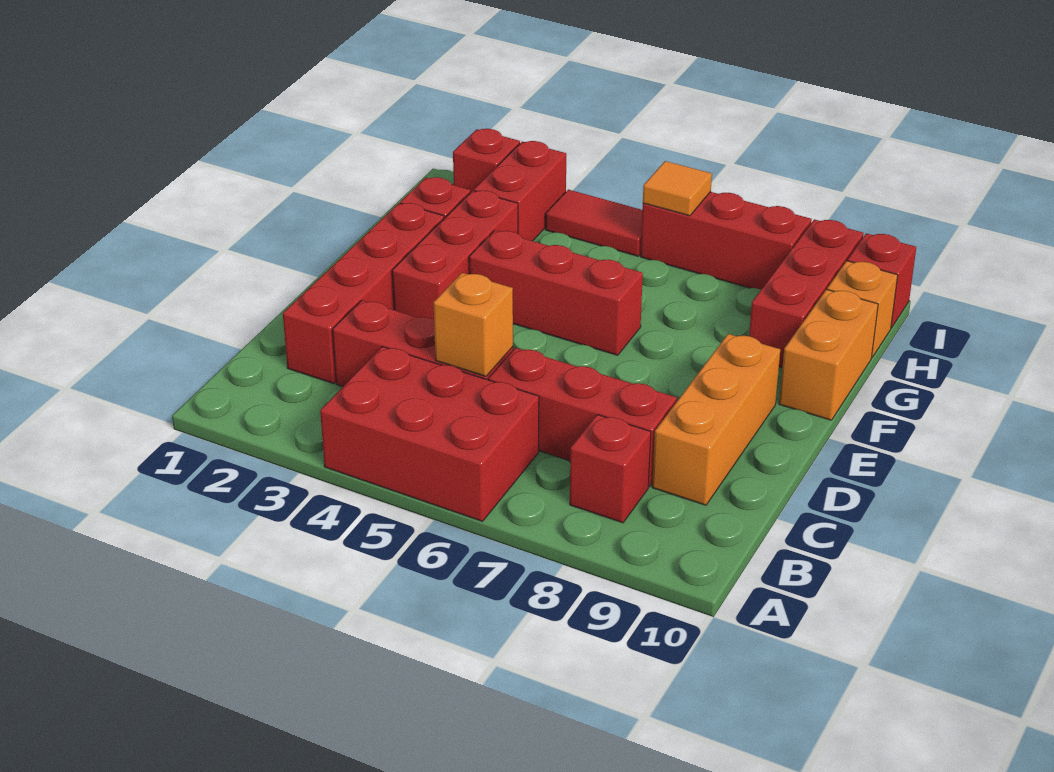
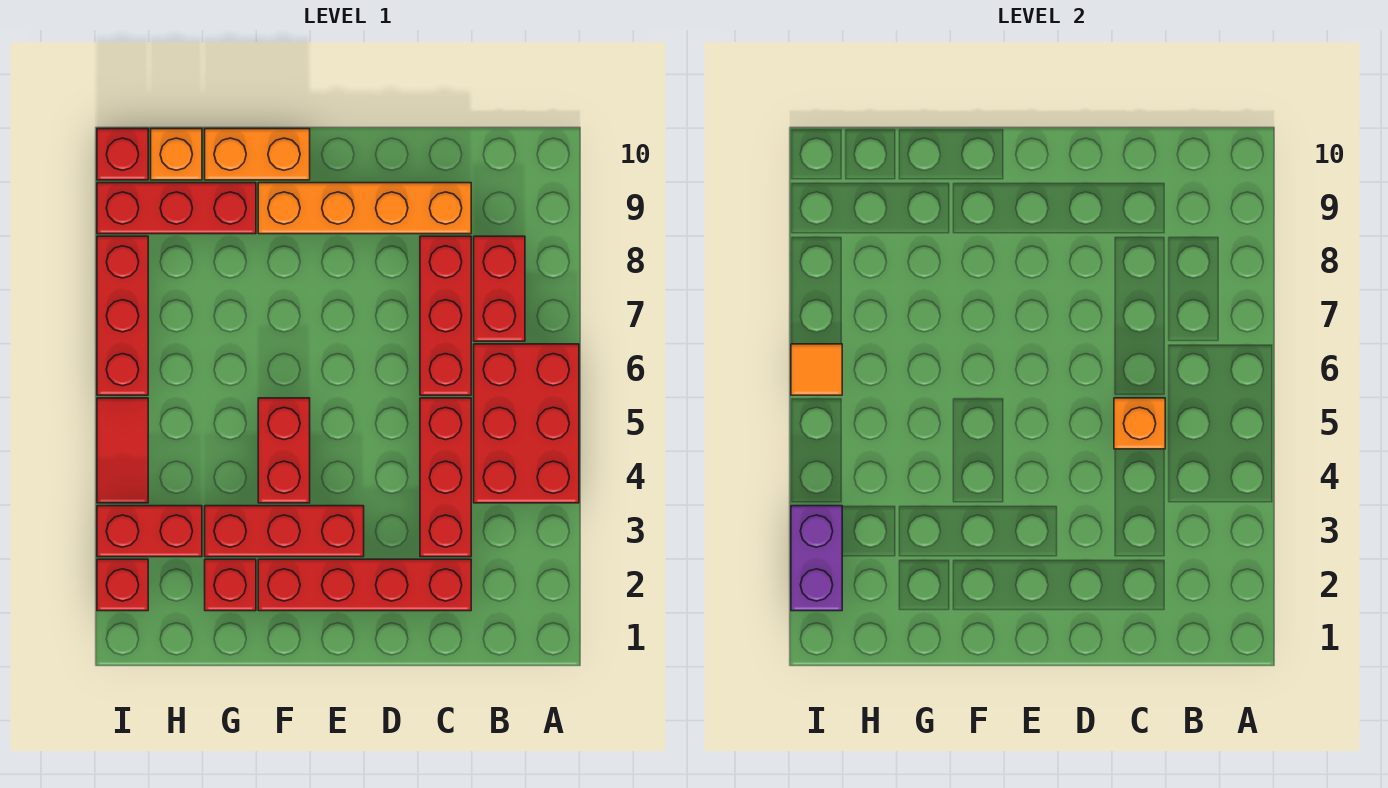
red brick B8 level 1 -> red brick B7:B8 level 1
orange brick C9:E9 level 1 -> orange brick C9:F9 level 1
red brick F4:F6 level 1 -> red brick F4:F5 level 1
none -> purple brick I2:I3 level 2

